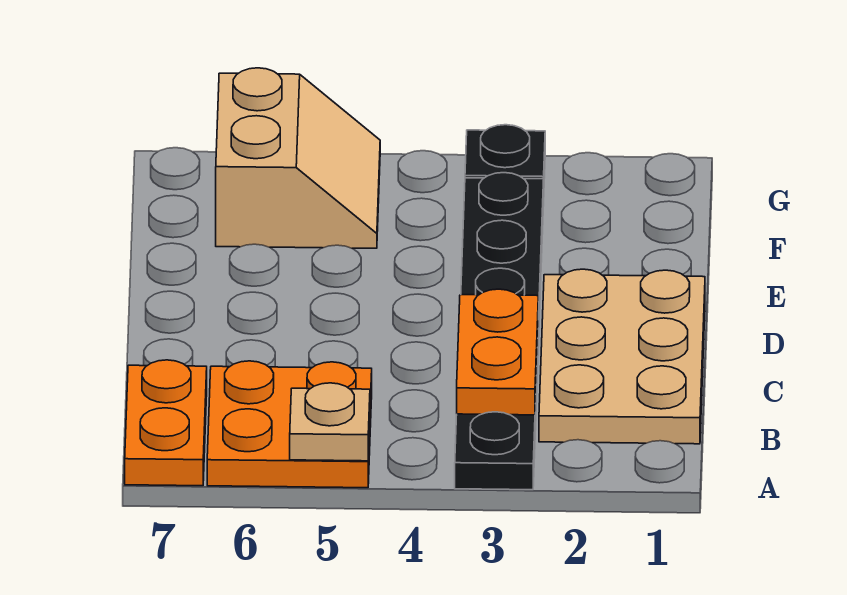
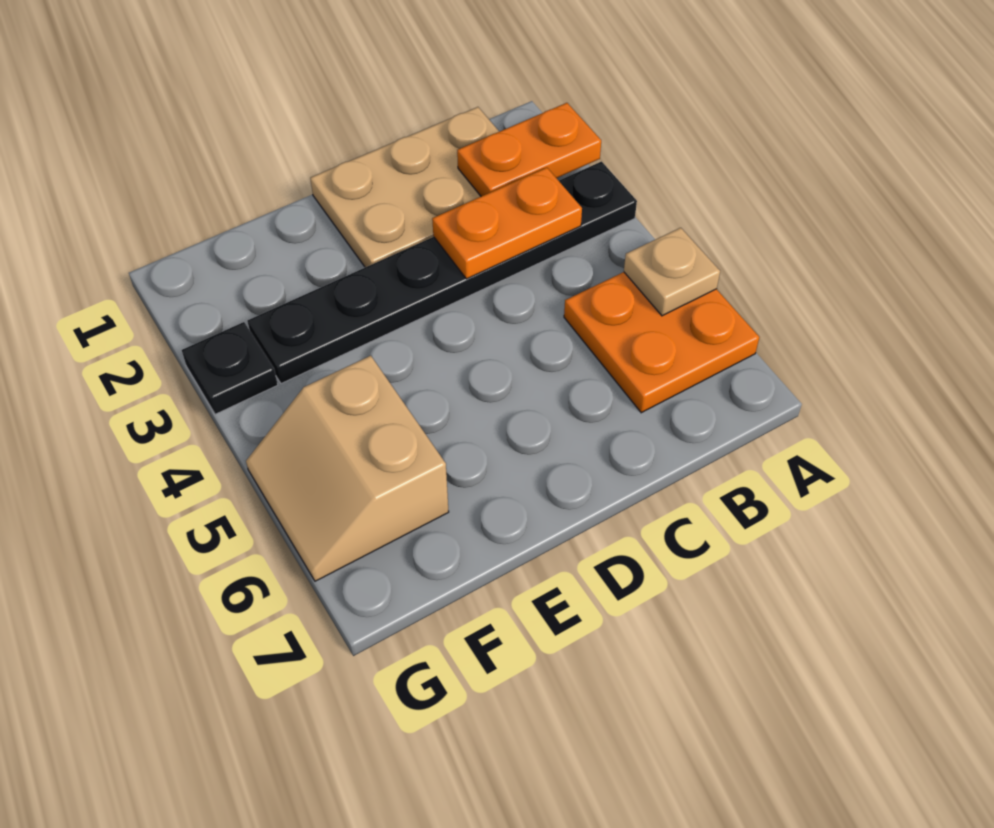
orange plate A7:B7 level 1 -> orange plate A2:B2 level 2
tan slope F5:G6 level 1 top 6 -> tan slope F5:G6 level 1 top F

